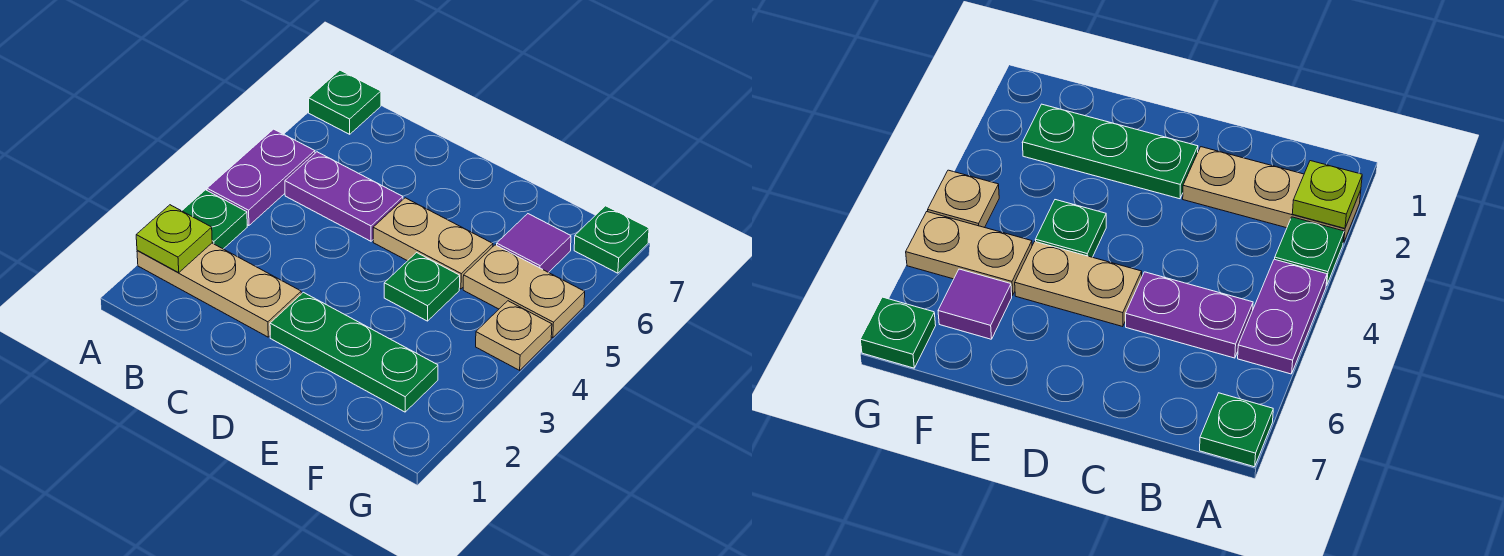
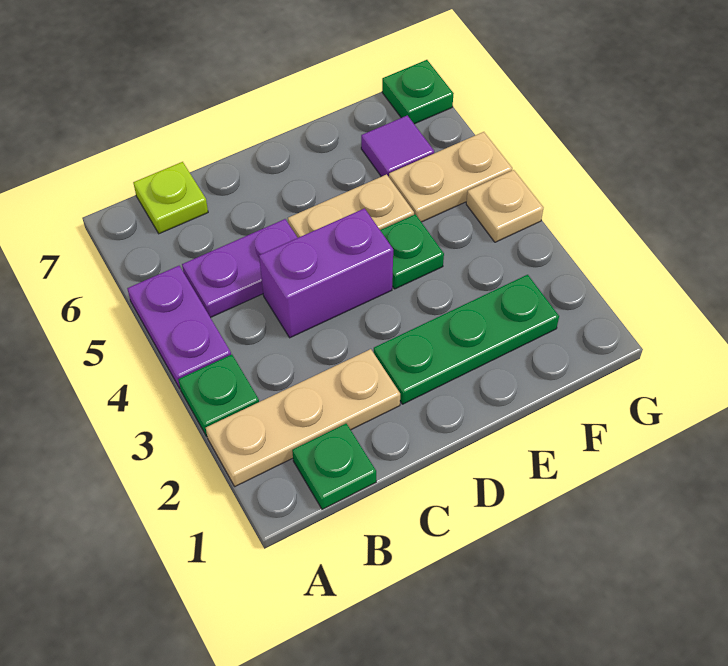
lime plate A2 level 2 -> lime plate B7 level 1
green plate A7 level 1 -> green plate B1 level 1
none -> purple brick C4:D4 level 1

